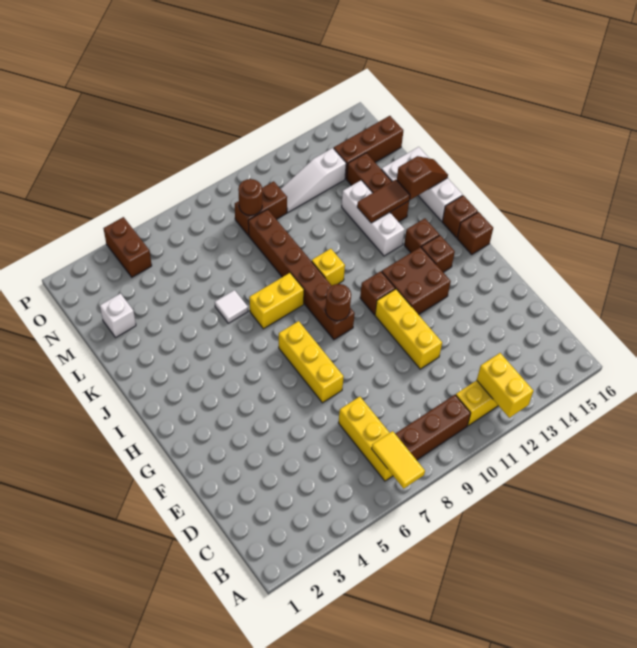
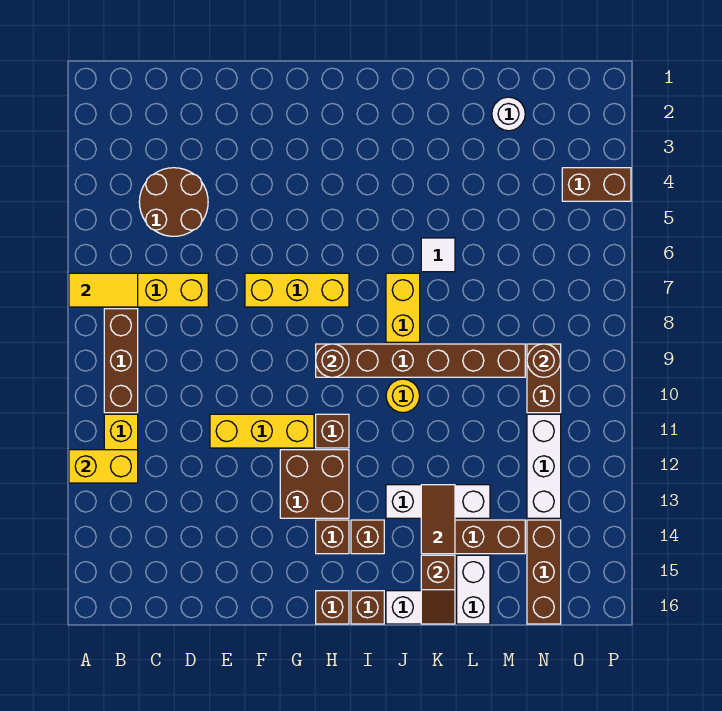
none -> brown round brick C4:D5 level 1
yellow brick J10 level 1 -> yellow round brick J10 level 1
white brick M2 level 1 -> white round brick M2 level 1
white slope N11:N13 level 1 top 13 -> white brick N11:N13 level 1

